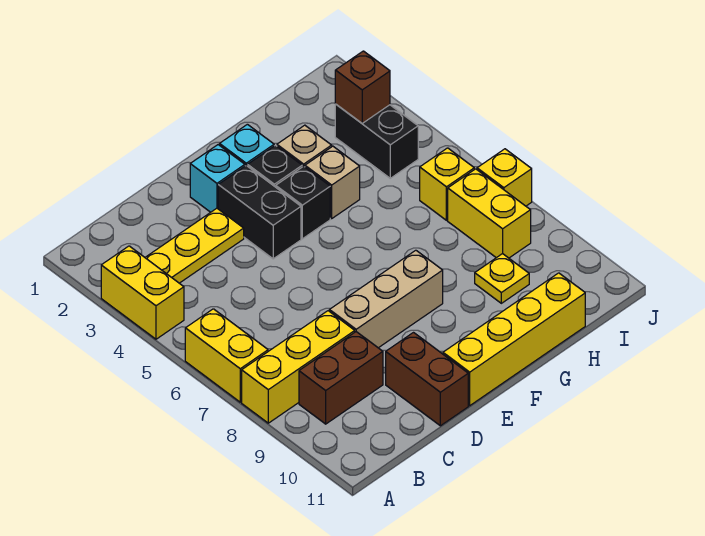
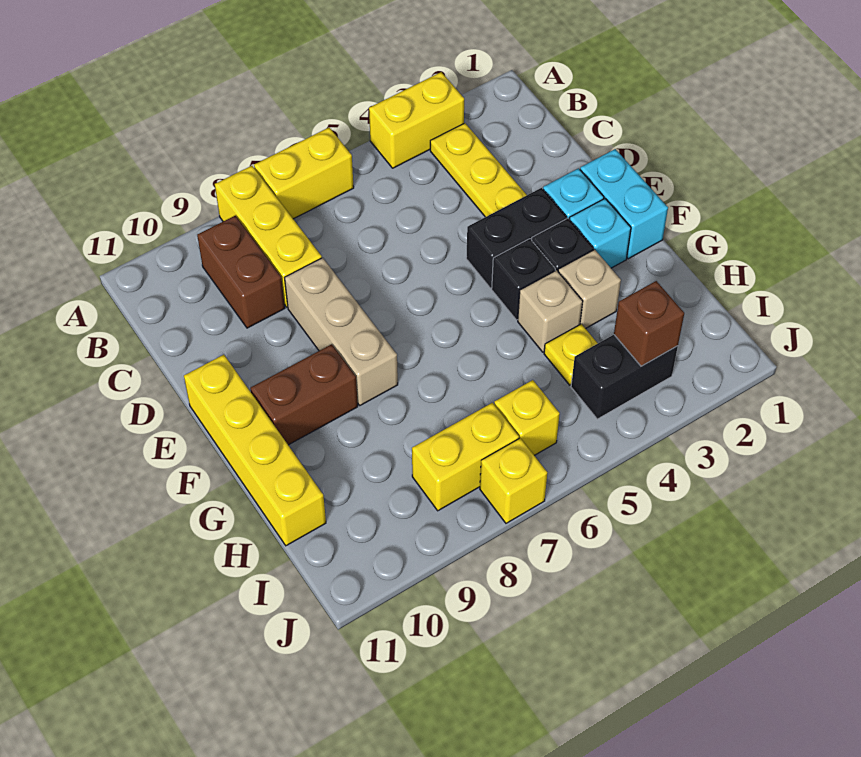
brown brick D10:D11 level 1 -> brown brick F9:F10 level 1
none -> cyan brick E1:F1 level 1
yellow plate H9 level 1 -> yellow plate H4 level 1

